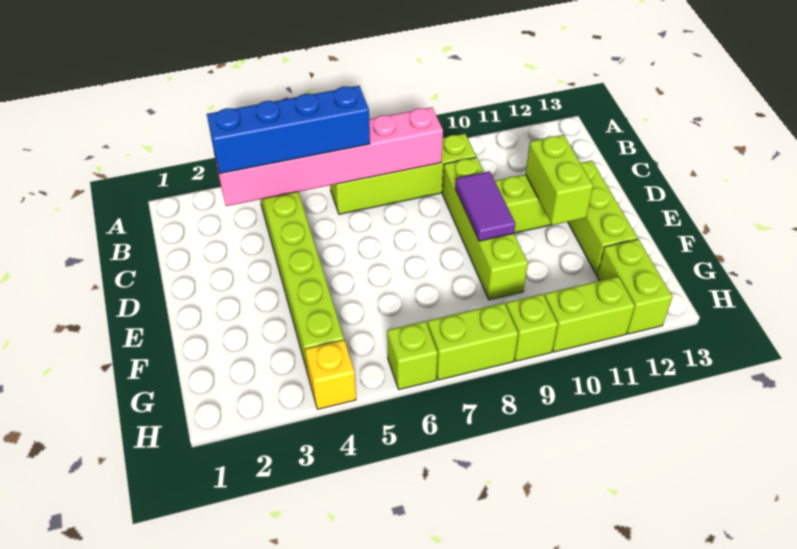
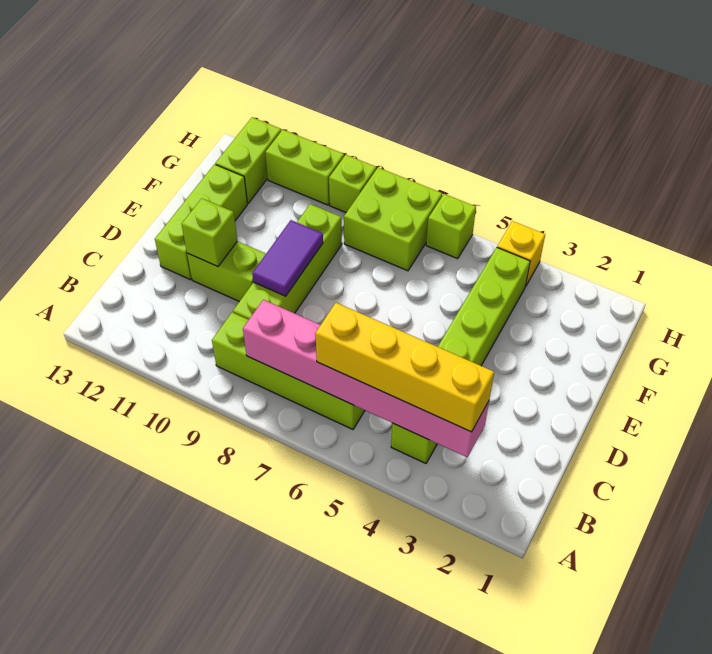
blue brick B3:B6 level 3 -> yellow brick B3:B6 level 3
lime brick D11:E11 level 2 -> lime brick D11 level 2
lime brick H7:H8 level 1 -> lime brick G7:H8 level 1

